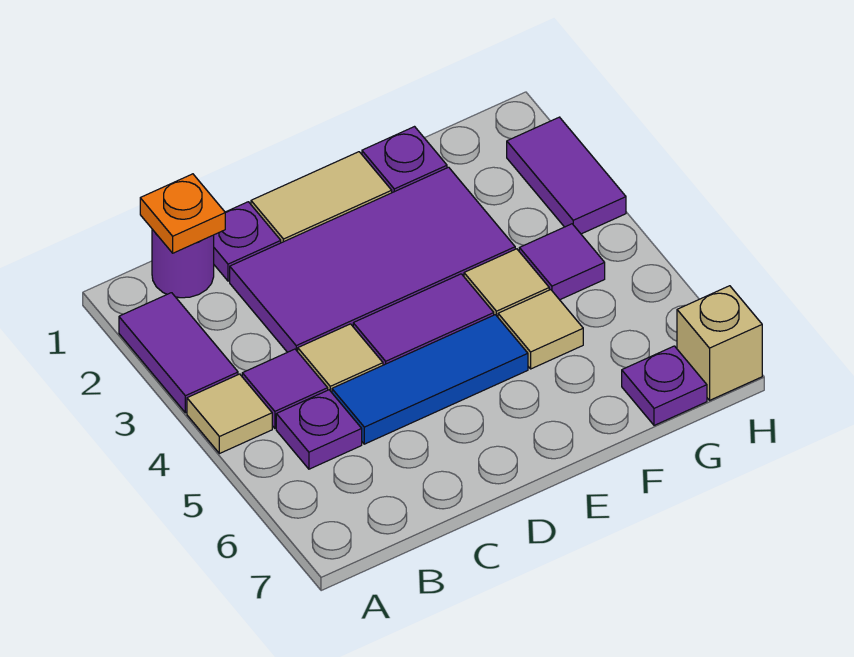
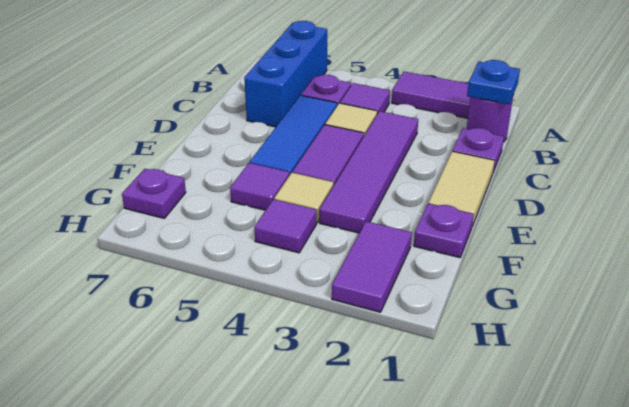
tan tile A4 level 1 -> none
none -> blue brick A6:C6 level 1
orange plate B1 level 2 -> blue plate B1 level 2
purple tile C2:F3 level 1 -> purple tile C3:F3 level 1
tan tile F5 level 1 -> purple tile F5 level 1
purple tile H2:H3 level 1 -> purple tile G2:H2 level 1
tan brick H7 level 1 -> none

